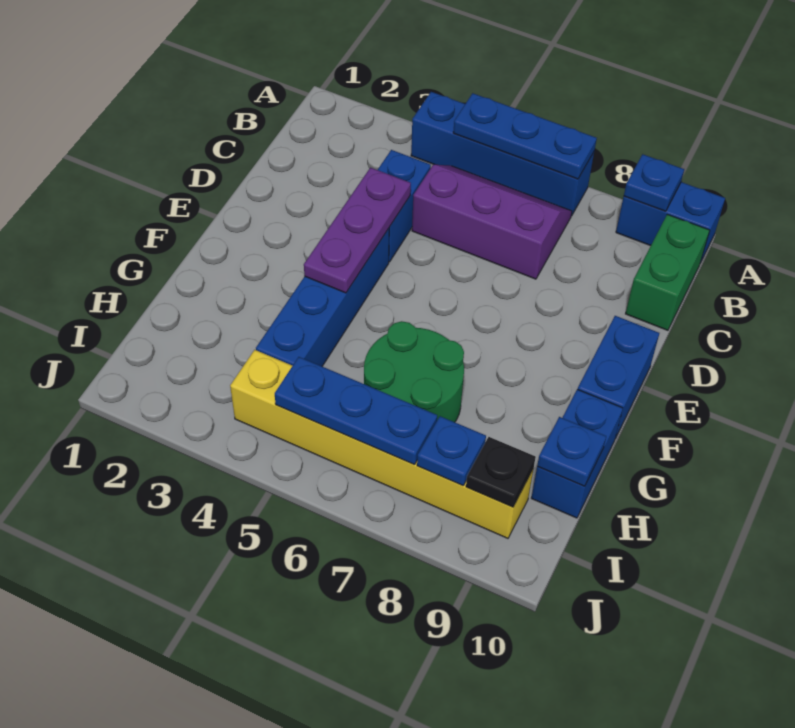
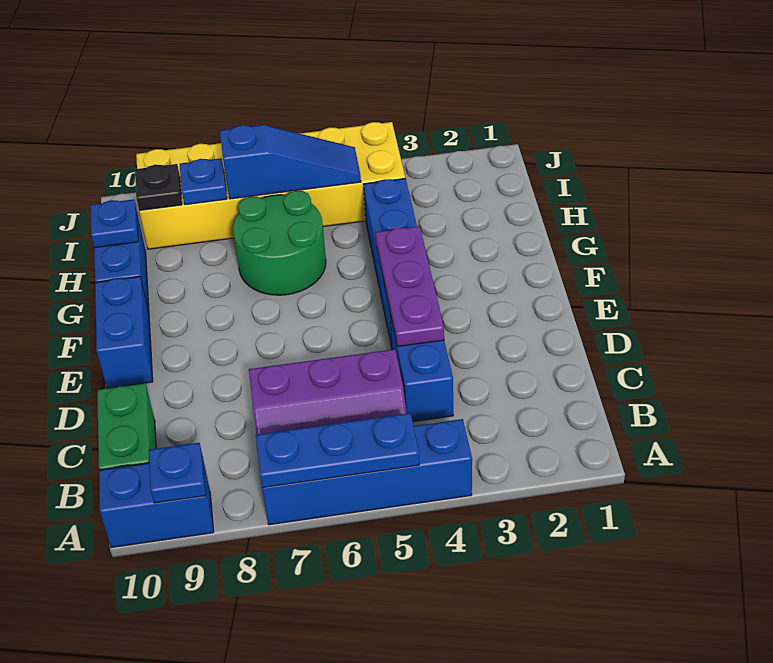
yellow brick I4:I9 level 1 -> yellow brick I4:J9 level 1
blue plate I5:I7 level 2 -> blue slope I5:I7 level 2 top 7

